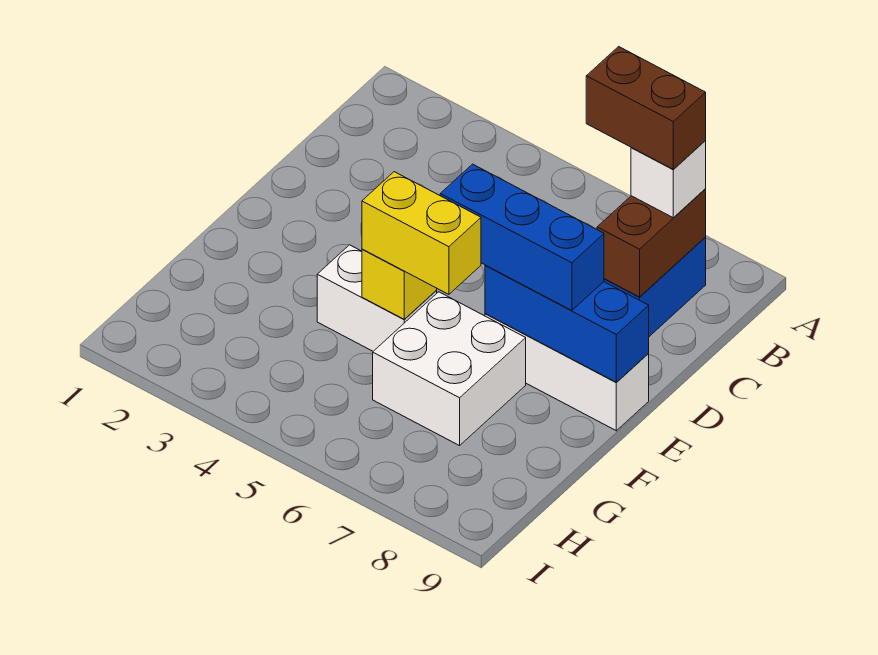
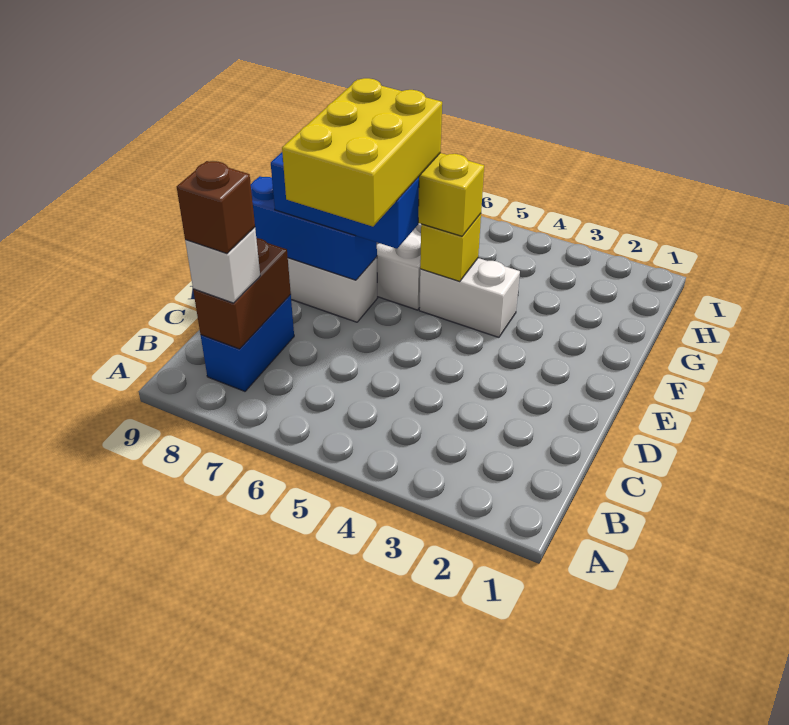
brown brick B7:B8 level 4 -> brown brick B8 level 4
none -> yellow brick D6:F7 level 4

